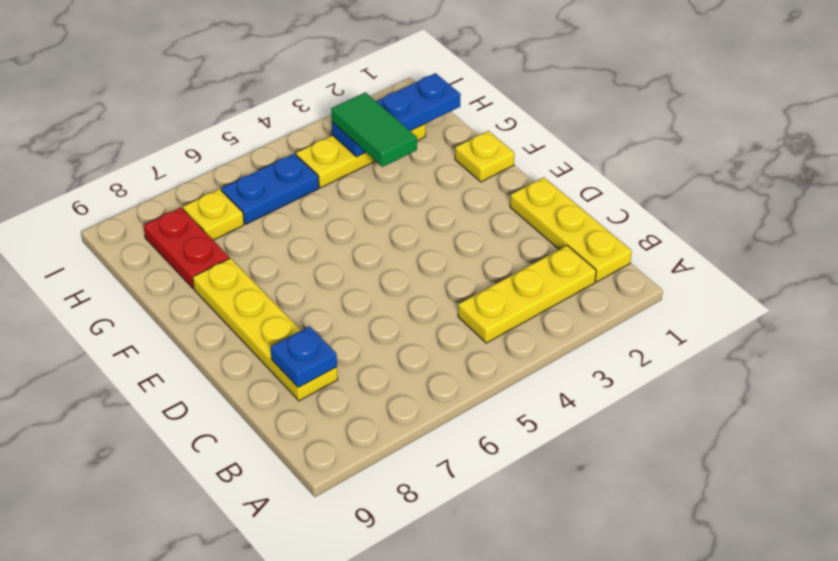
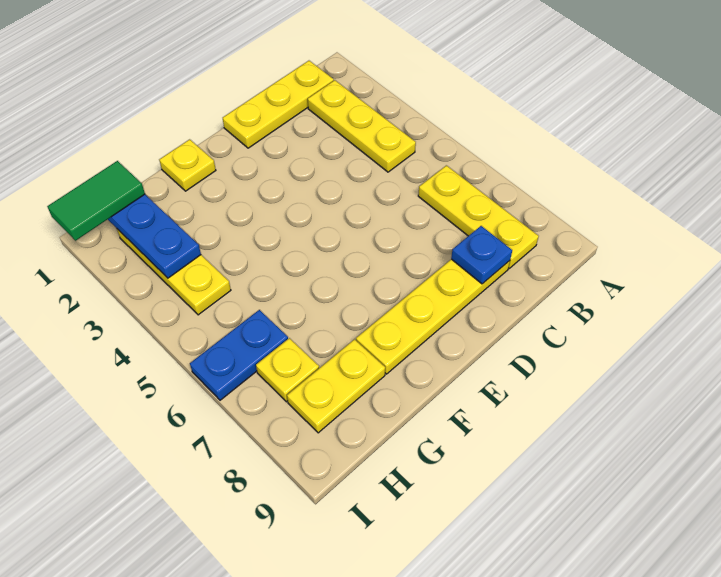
none -> yellow plate B6:B8 level 1
green tile G3:H3 level 3 -> green tile H1:I1 level 3
red plate G8:H8 level 1 -> yellow plate G8:H8 level 1
blue plate H5:H6 level 1 -> blue plate H6:I6 level 1

